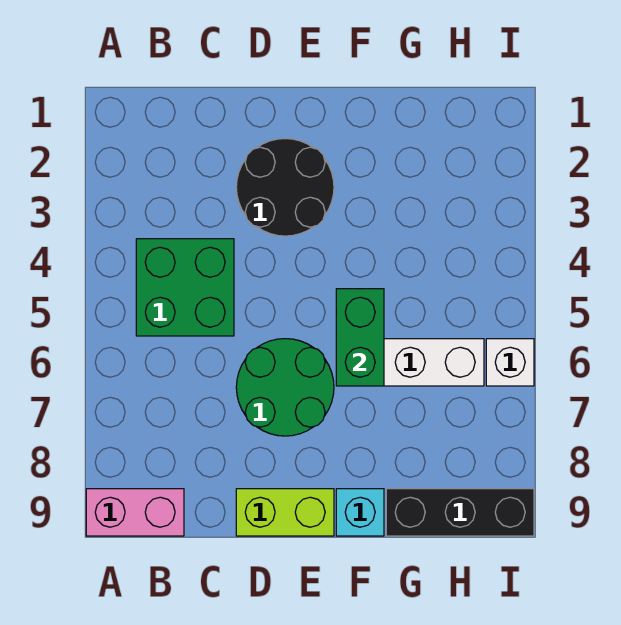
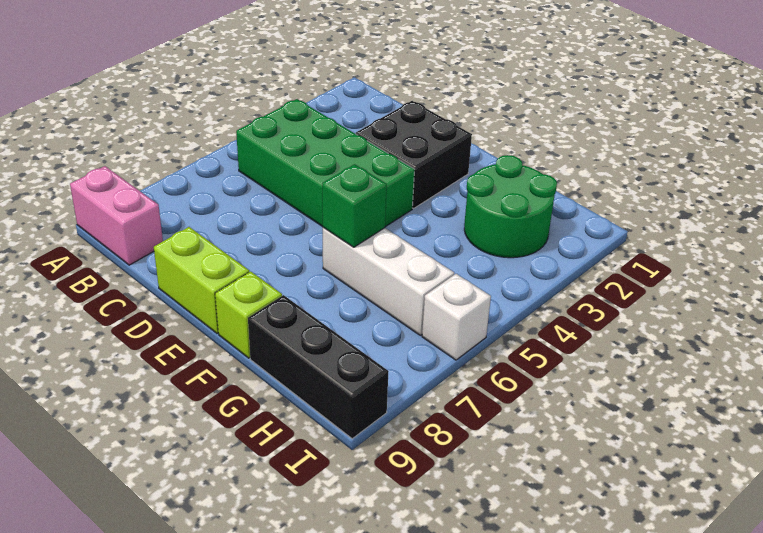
green brick B4:C5 level 1 -> green brick B4:E5 level 1
black round brick D2:E3 level 1 -> black brick D2:E3 level 1
green round brick D6:E7 level 1 -> green round brick G2:H3 level 1
green brick F5:F6 level 2 -> green brick F6 level 2
cyan brick F9 level 1 -> lime brick F9 level 1

